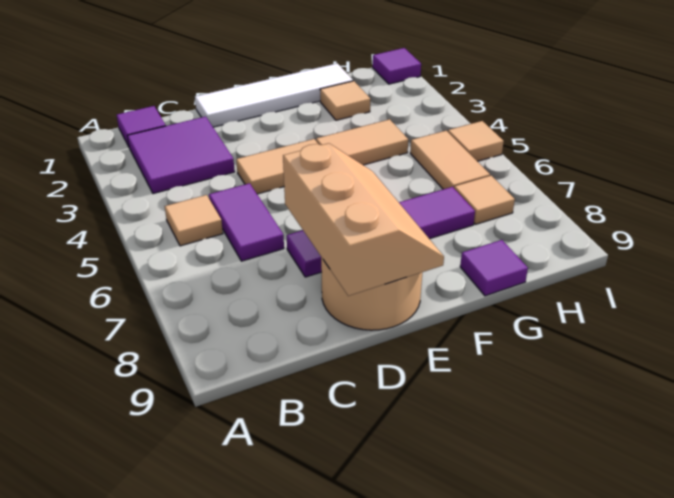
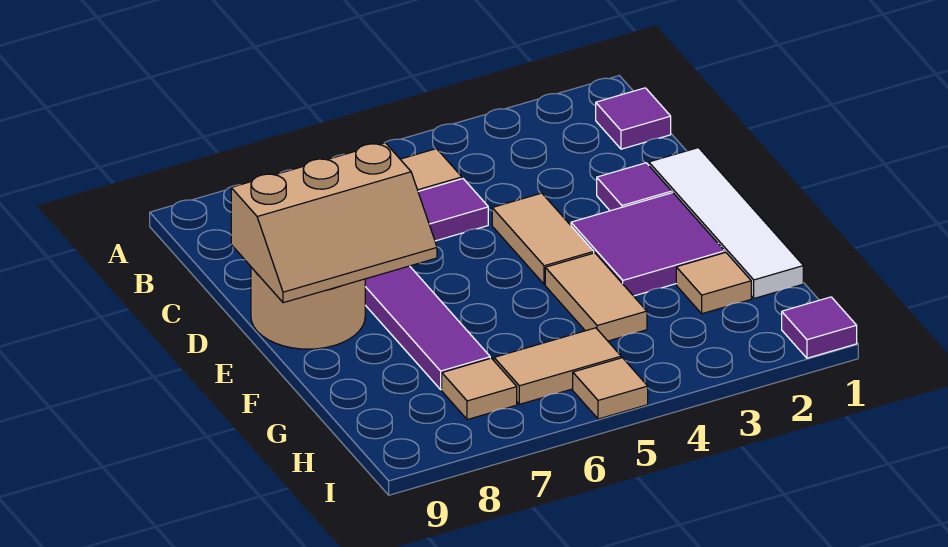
purple tile B2:C3 level 1 -> purple tile E2:F3 level 1
purple tile G9 level 1 -> purple tile D2 level 1

